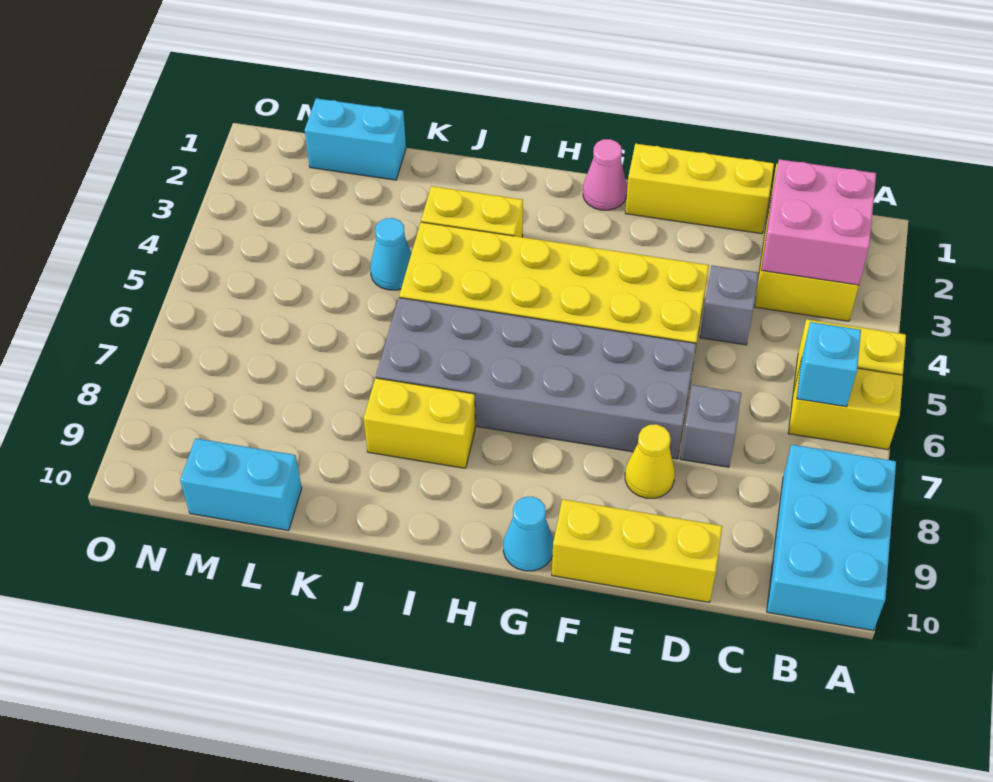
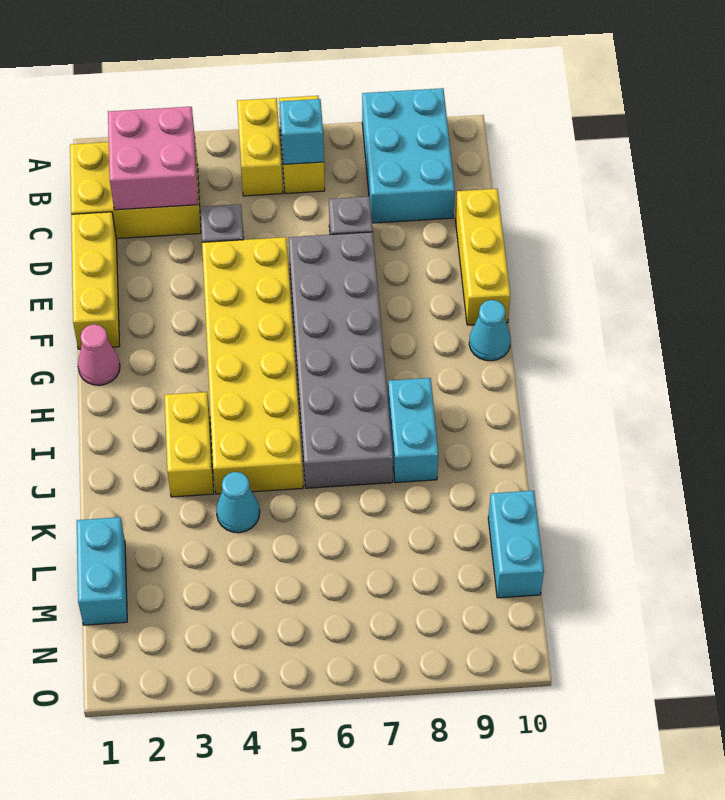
cyan brick A8:B10 level 1 -> cyan brick A8:C9 level 1
yellow cone E8 level 1 -> none
yellow brick I8:J8 level 1 -> cyan brick I8:J8 level 1

